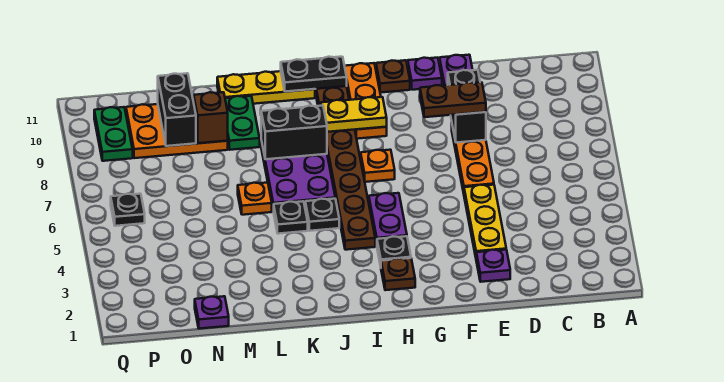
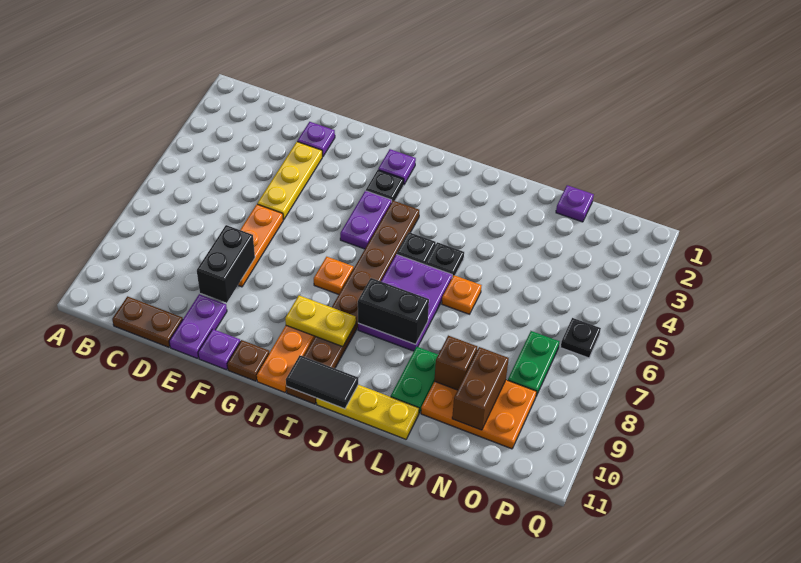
brown plate E8:F8 level 3 -> brown plate C11:D11 level 1
brown plate H2 level 1 -> purple plate H2 level 1
black plate I11:J11 level 2 -> black tile I11:J11 level 2
black brick N9:N10 level 2 -> brown brick N9:N10 level 2
green plate P9:P10 level 1 -> green plate O7:O8 level 1

